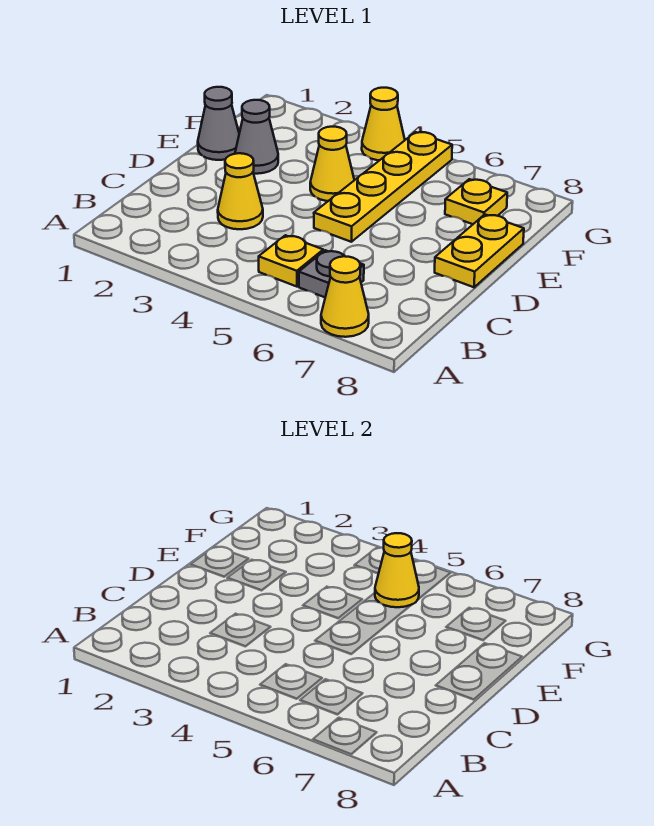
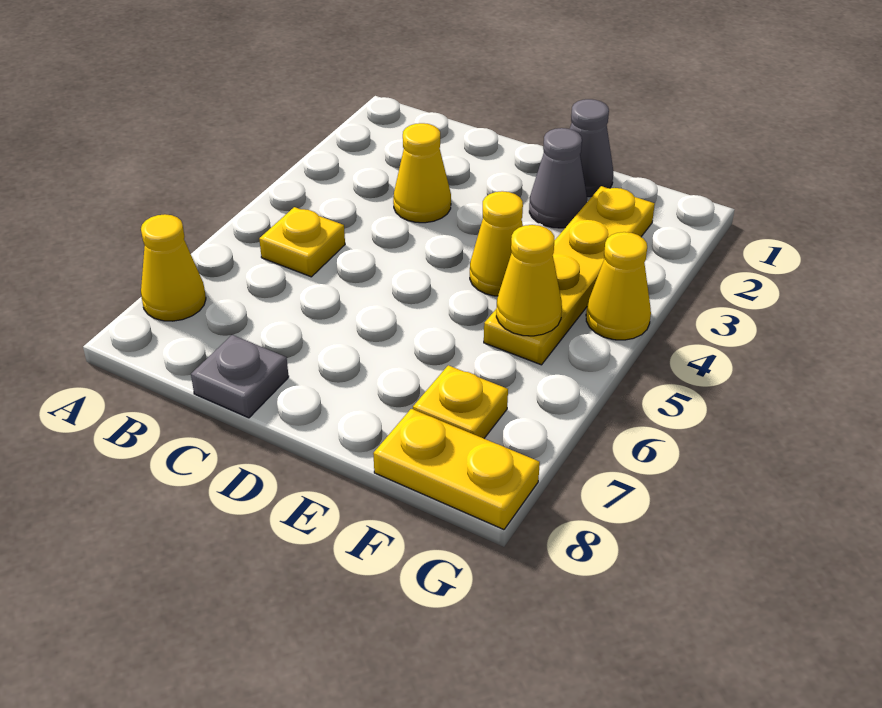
grey plate B6 level 1 -> grey plate C8 level 1
yellow plate D5:G5 level 1 -> yellow plate F2:F5 level 1
yellow plate D8:E8 level 1 -> yellow plate F8:G8 level 1

